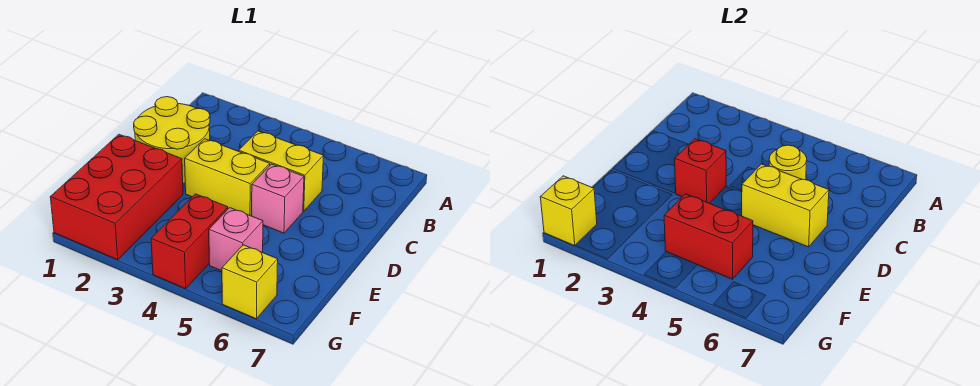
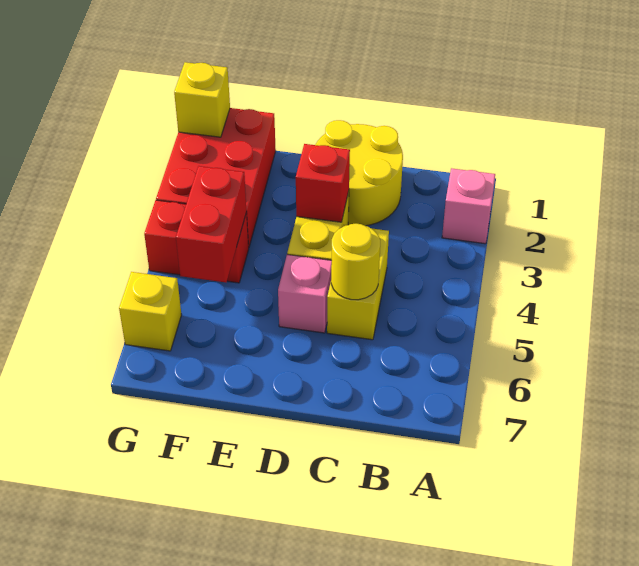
yellow brick D5:D6 level 2 -> none
red brick E1:G2 level 1 -> red brick F1:G3 level 1
pink brick F5 level 1 -> pink brick A2 level 1

